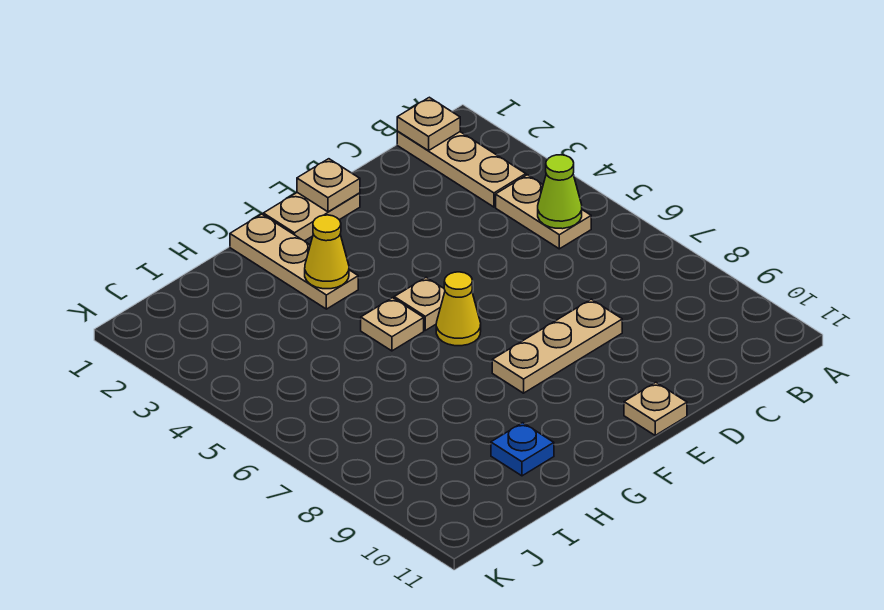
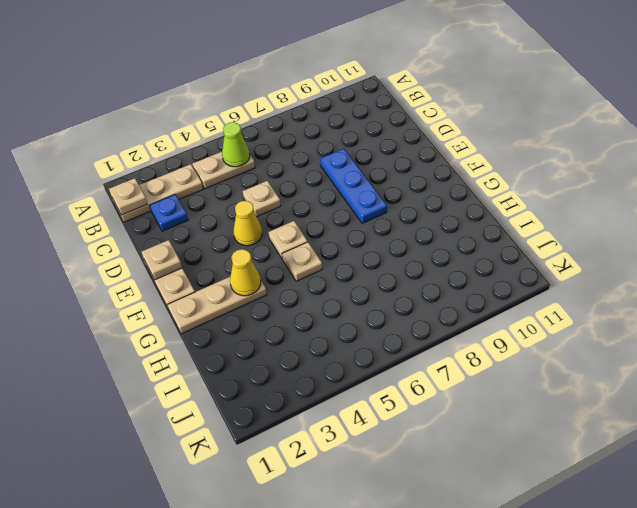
tan plate D8:F8 level 1 -> blue plate D8:F8 level 1
tan plate E11 level 1 -> tan plate D5 level 1
yellow cone F6 level 1 -> yellow cone E4 level 1
blue plate H10 level 1 -> blue plate C2 level 1

